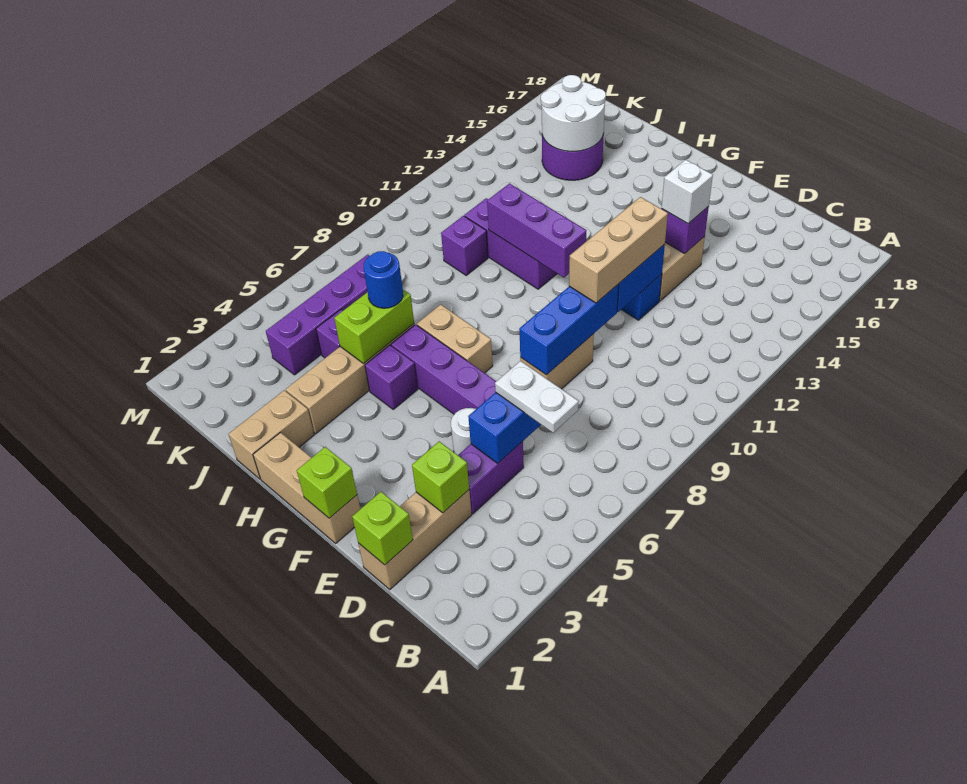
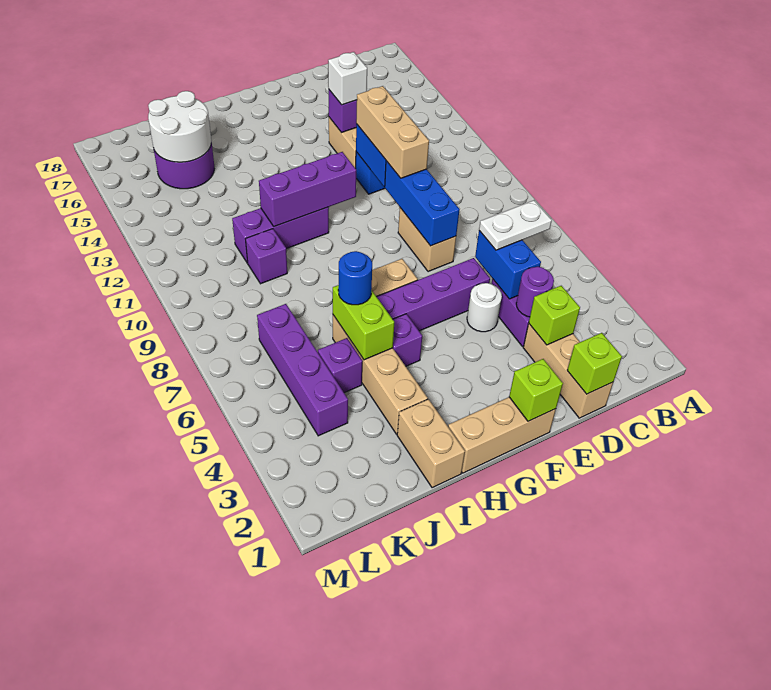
none -> purple round brick D4 level 2

